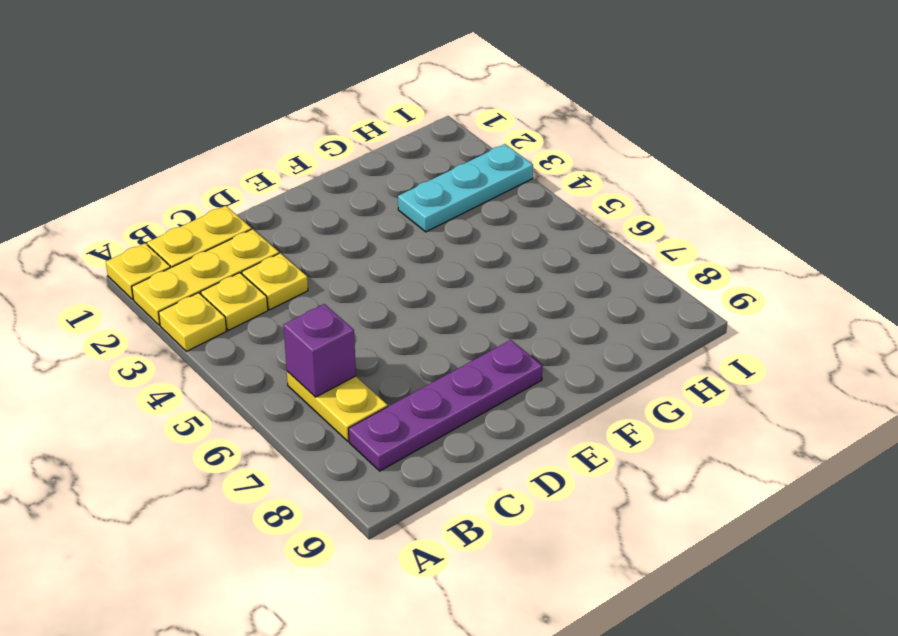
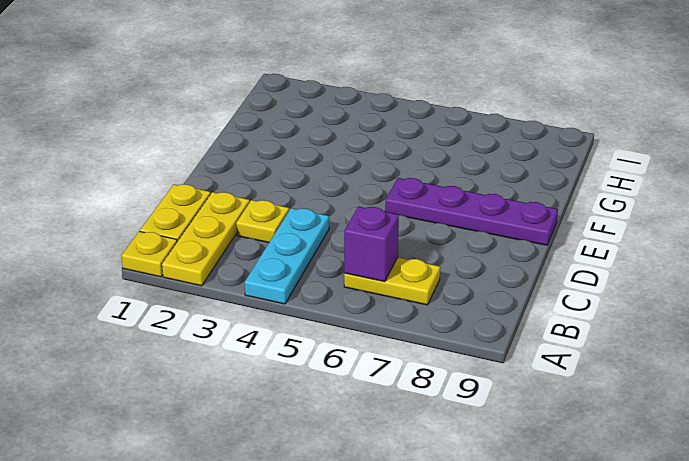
yellow plate A3 level 1 -> none
yellow plate B3 level 1 -> none
purple plate B8:E8 level 1 -> purple plate E6:E9 level 1
cyan plate G3:I3 level 1 -> cyan plate A4:C4 level 1

